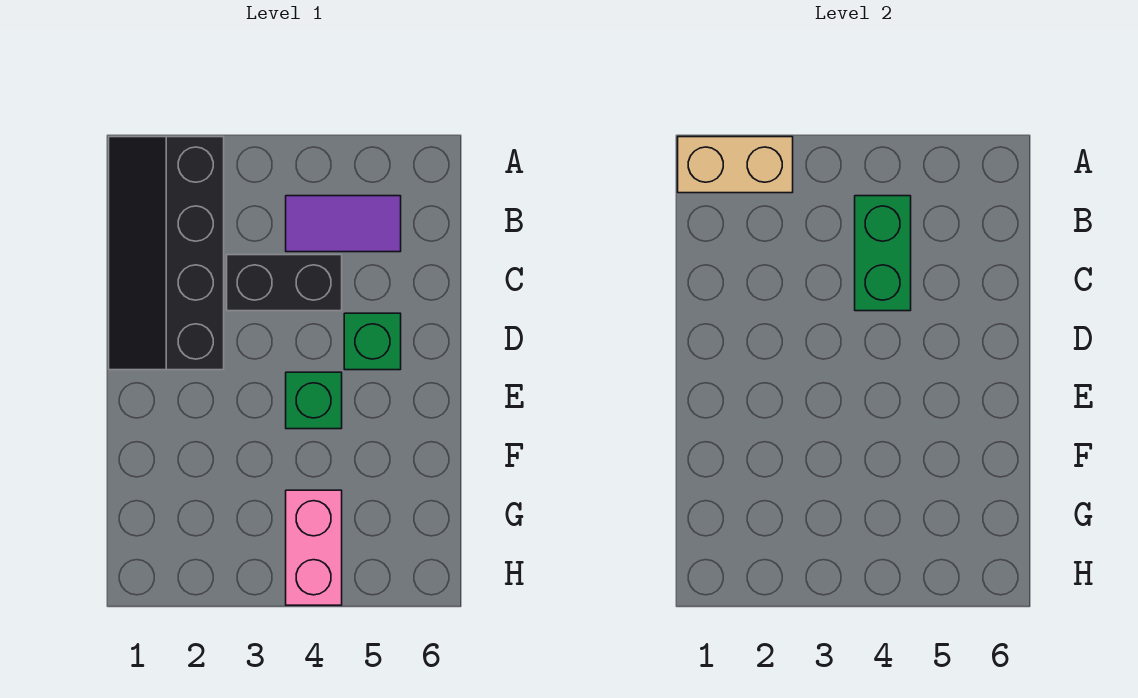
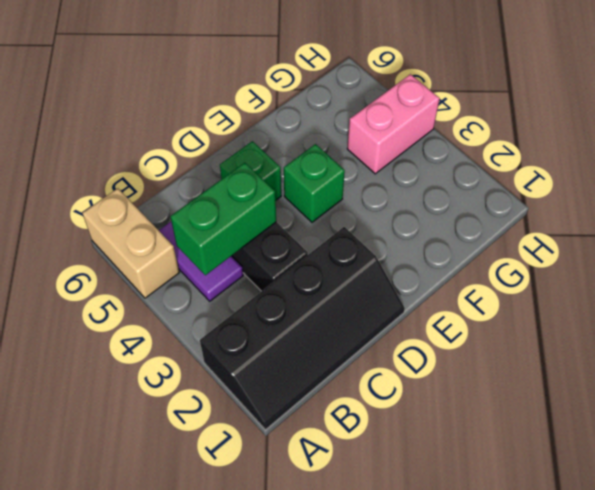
tan brick A1:A2 level 2 -> tan brick A5:A6 level 1

